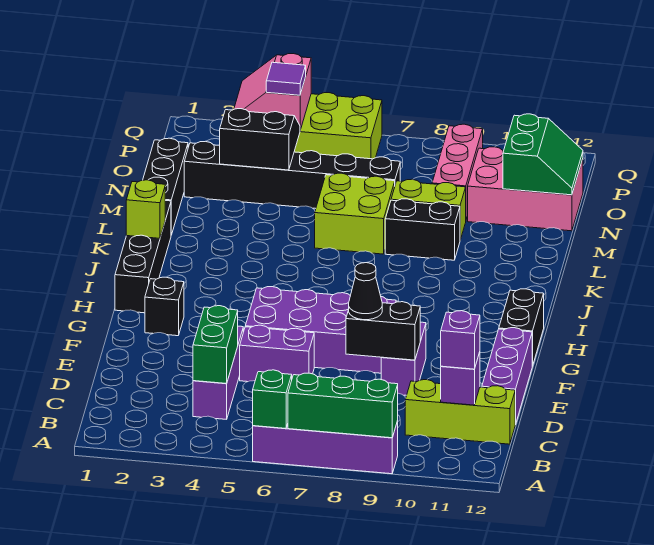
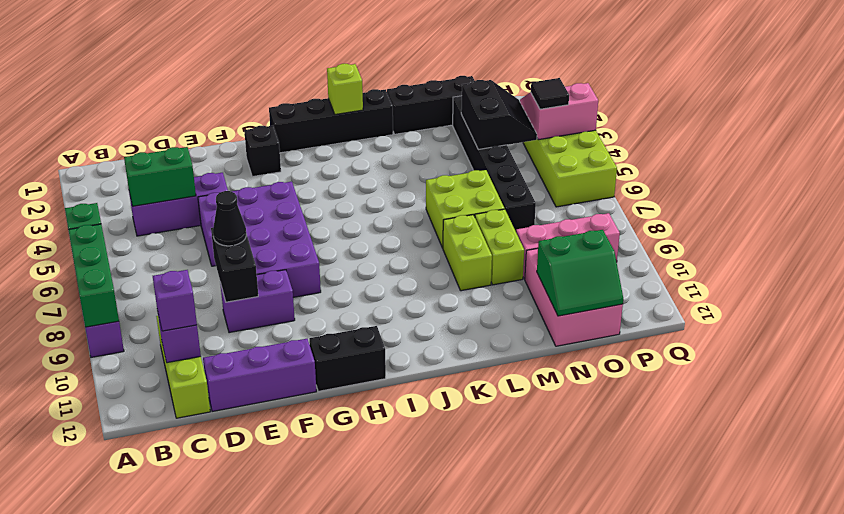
black brick L8:L9 level 1 -> lime brick L8:L9 level 1
purple tile P4 level 3 -> black tile P4 level 3

